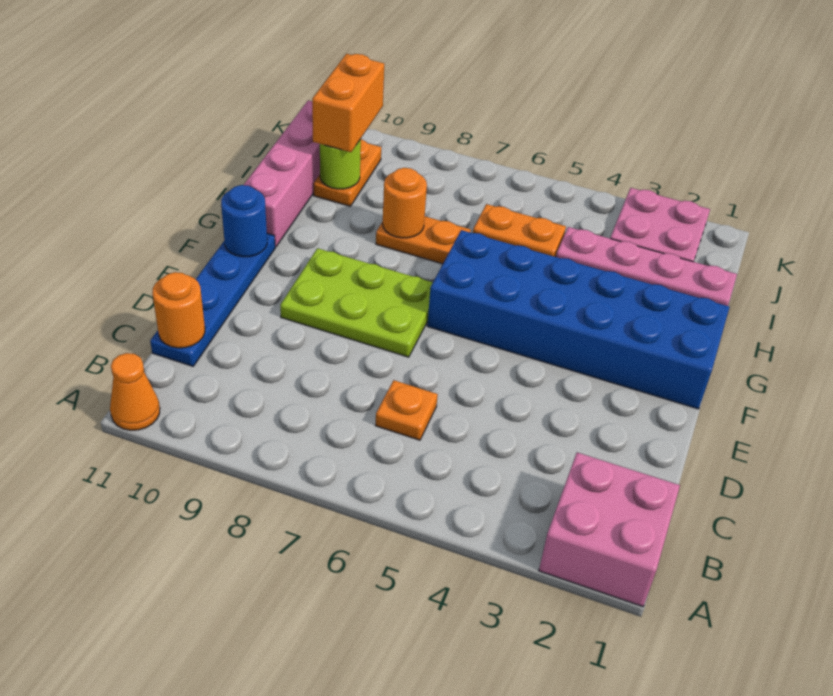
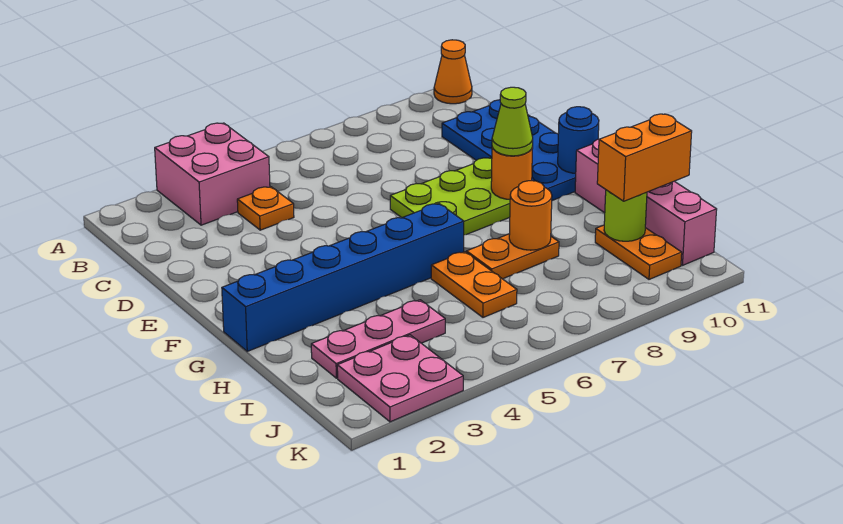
pink brick A1:B2 level 1 -> pink brick A3:B4 level 1
orange plate C6 level 1 -> orange plate C4 level 1
blue plate C11:F11 level 1 -> blue plate C10:F11 level 1
orange round brick C11 level 2 -> orange round brick F9 level 2
blue brick F1:G6 level 1 -> blue brick G1:G6 level 1
none -> lime cone F9 level 3
pink plate I1:I4 level 1 -> pink plate I2:I4 level 1
orange plate I5:I6 level 1 -> orange plate H6:I6 level 1
orange brick I10:J10 level 3 -> orange brick I10:I11 level 3

